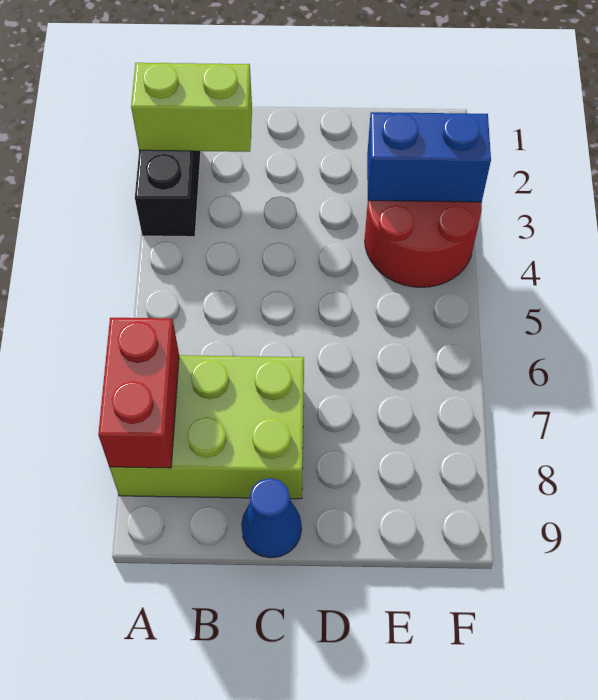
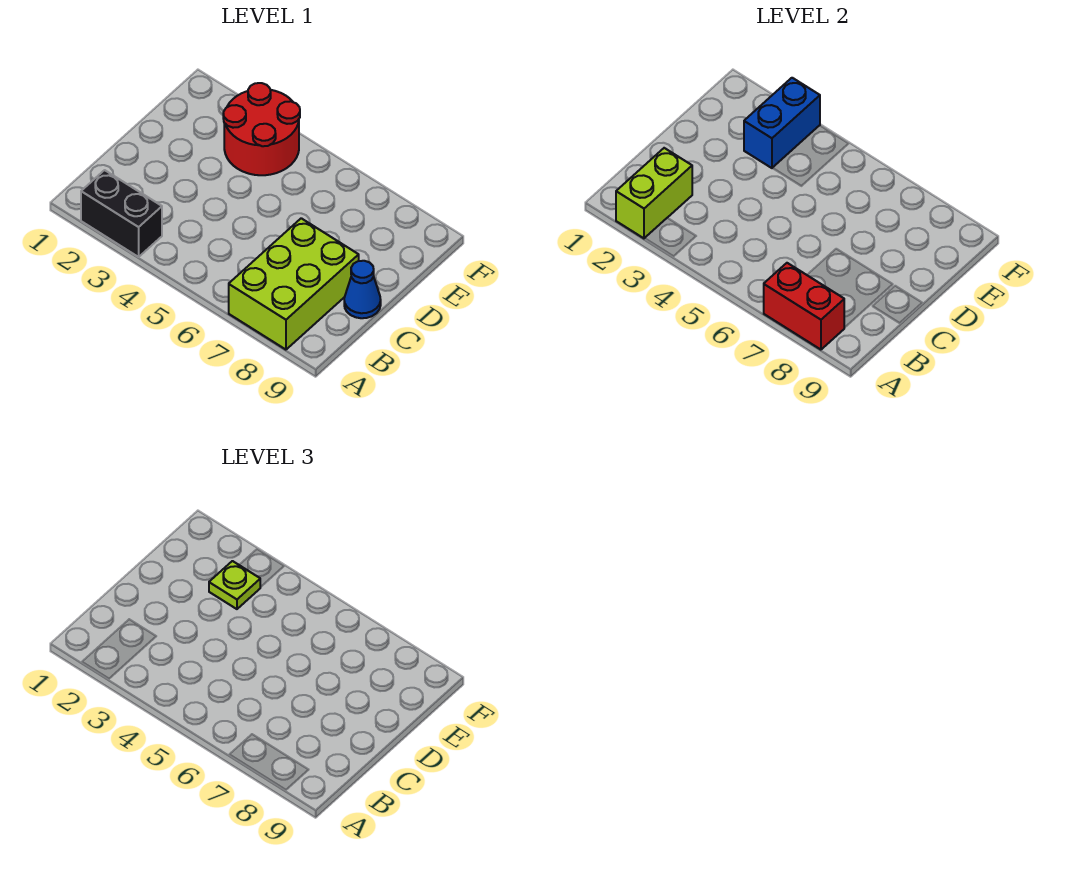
none -> lime plate E3 level 3

